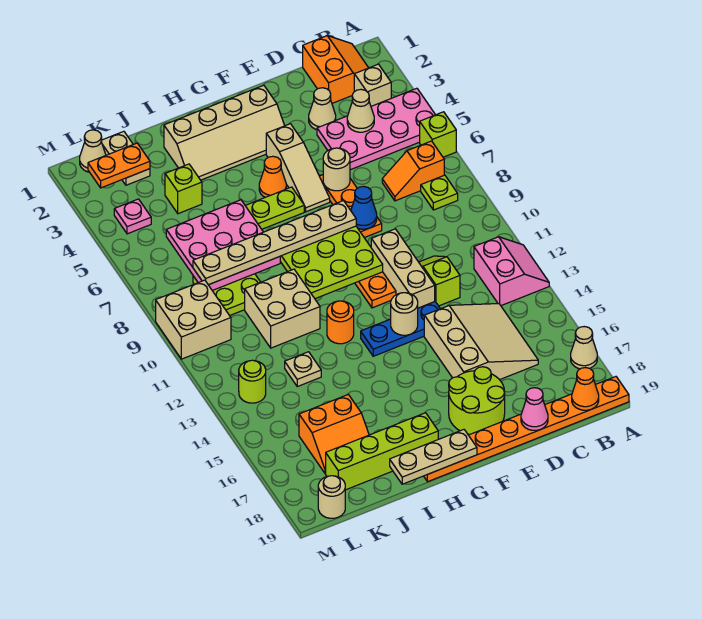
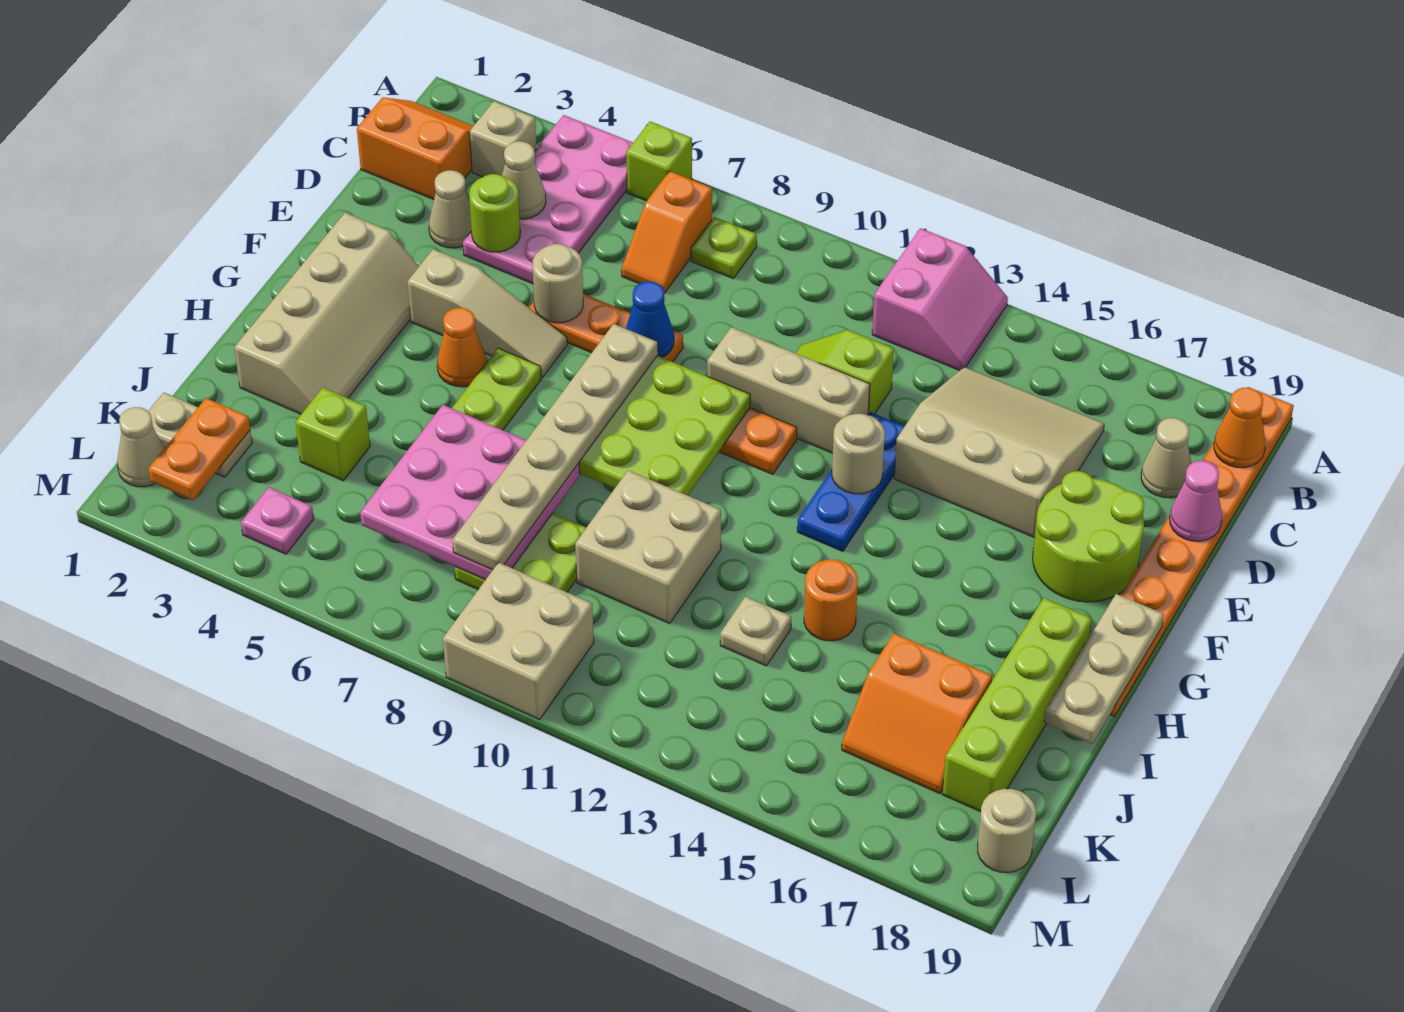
pink slope A12:B13 level 1 top B -> pink slope A12:B13 level 1 top 12
tan cone A17 level 1 -> tan cone C18 level 1
orange round brick H12 level 1 -> orange round brick I14 level 1
orange slope J16:K17 level 1 top 16 -> orange slope J16:K17 level 1 top J
lime round brick L13 level 1 -> lime round brick D4 level 2

